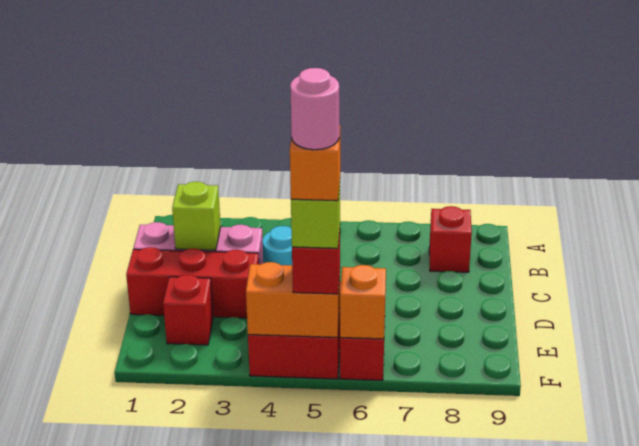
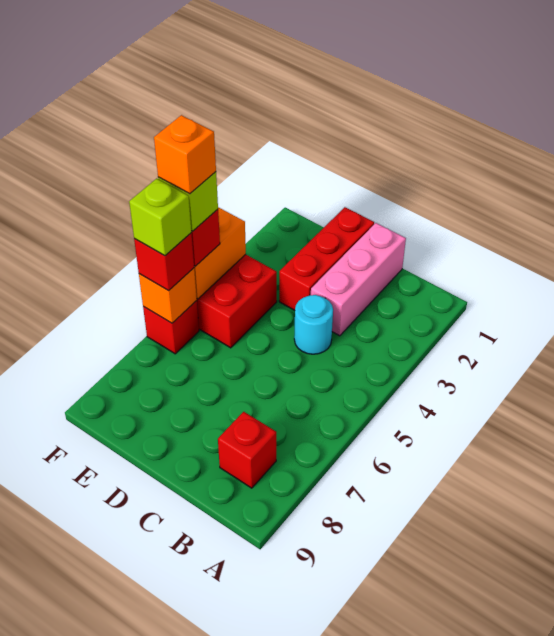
lime brick C2 level 2 -> lime brick F6 level 4
red brick E2 level 1 -> red brick F6 level 3
pink round brick F5 level 6 -> none

